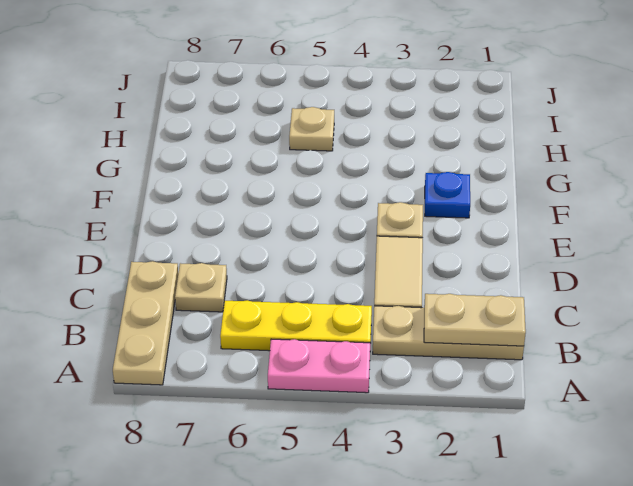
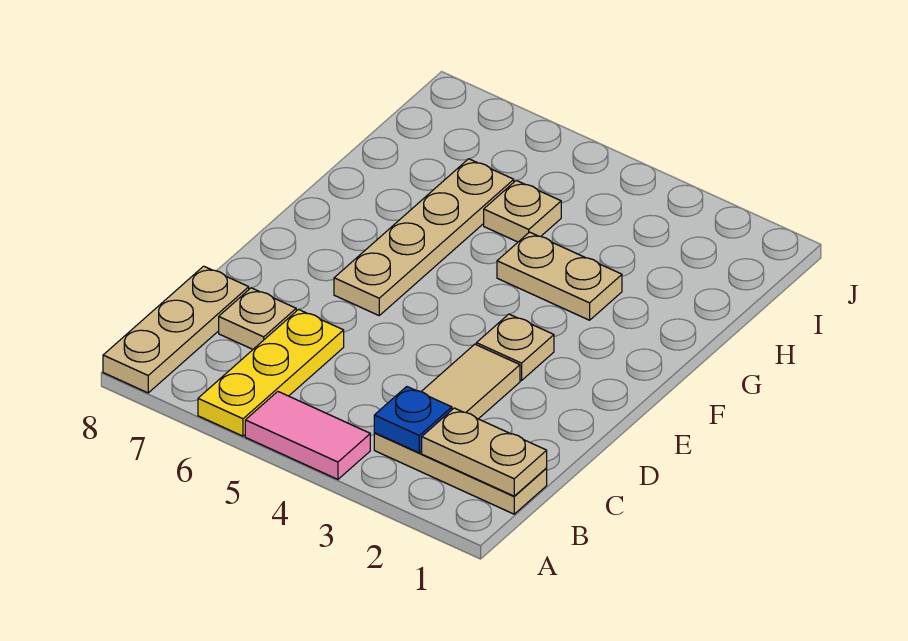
pink plate A4:A5 level 1 -> pink tile A4:A5 level 1
yellow plate B4:B6 level 1 -> yellow plate A6:C6 level 1
none -> tan plate E6:H6 level 1
blue plate F2 level 1 -> blue plate B3 level 2
none -> tan plate G3:G4 level 1

